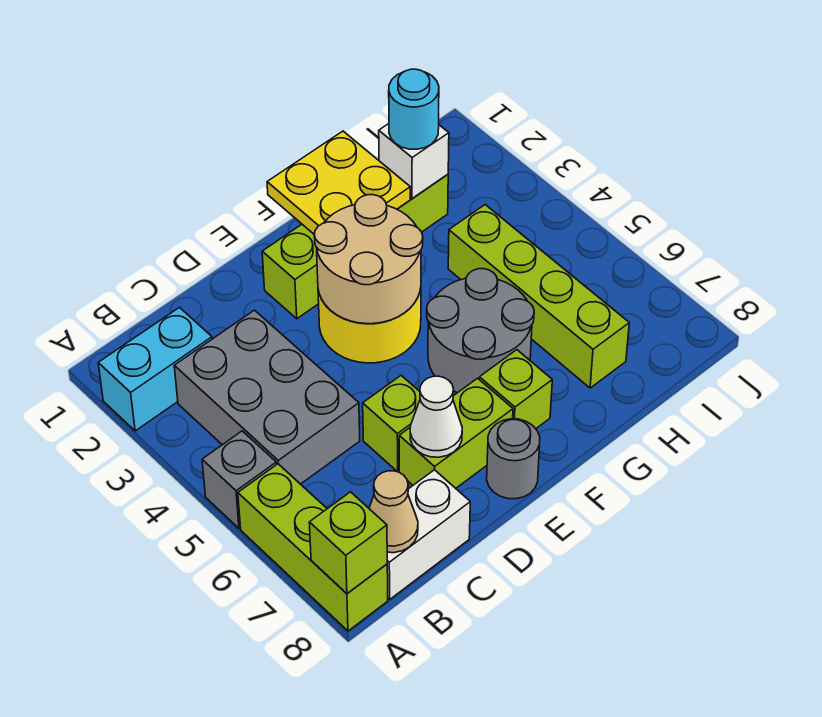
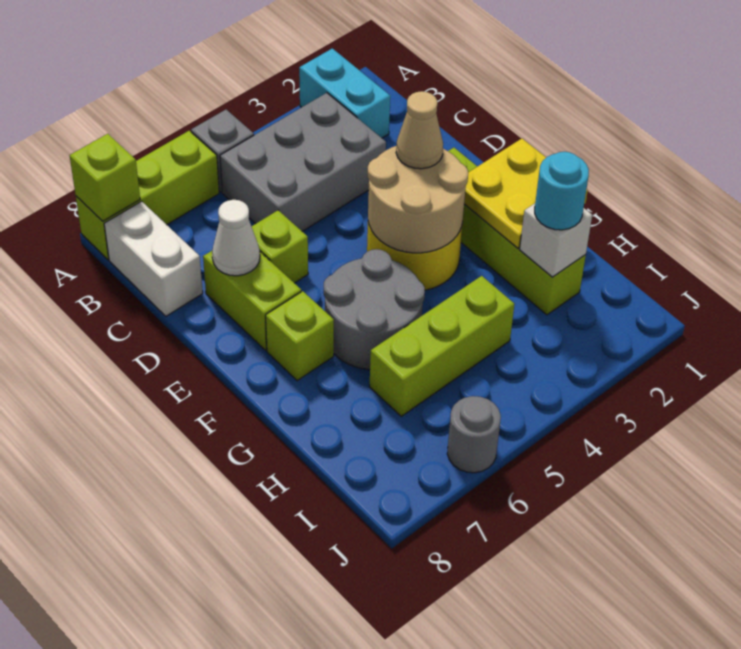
tan cone B8 level 2 -> tan cone E3 level 3
grey round brick E8 level 1 -> grey round brick J6 level 1
lime brick H4:H7 level 1 -> lime brick H4:H6 level 1

